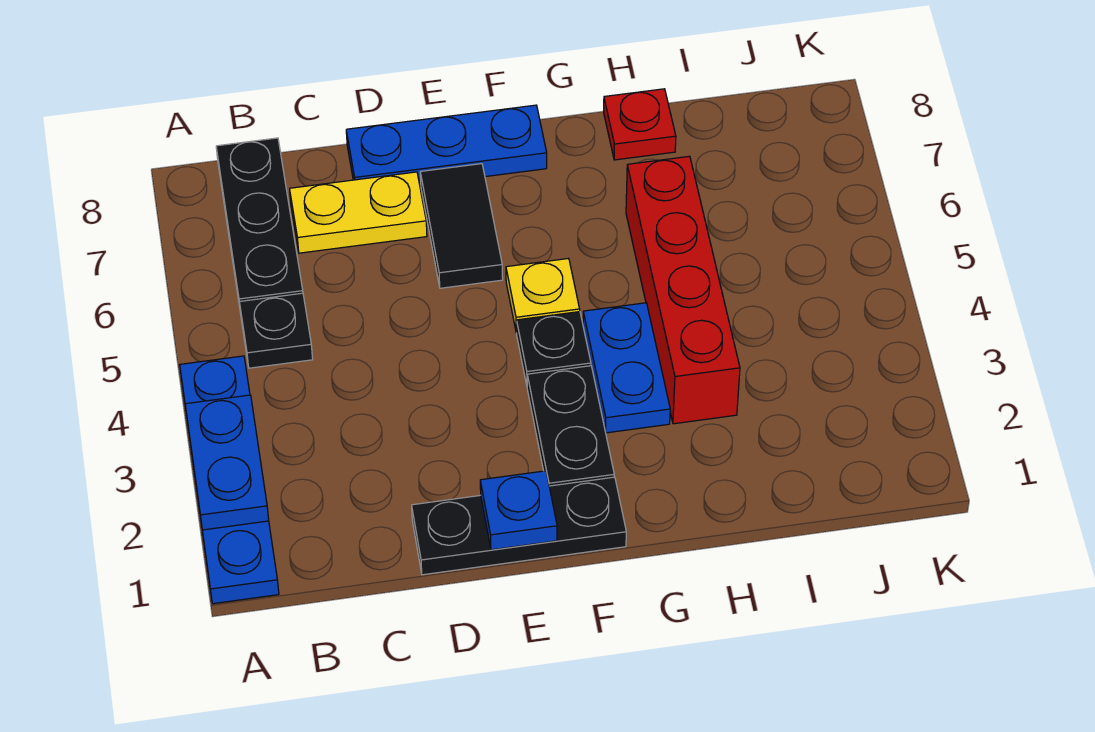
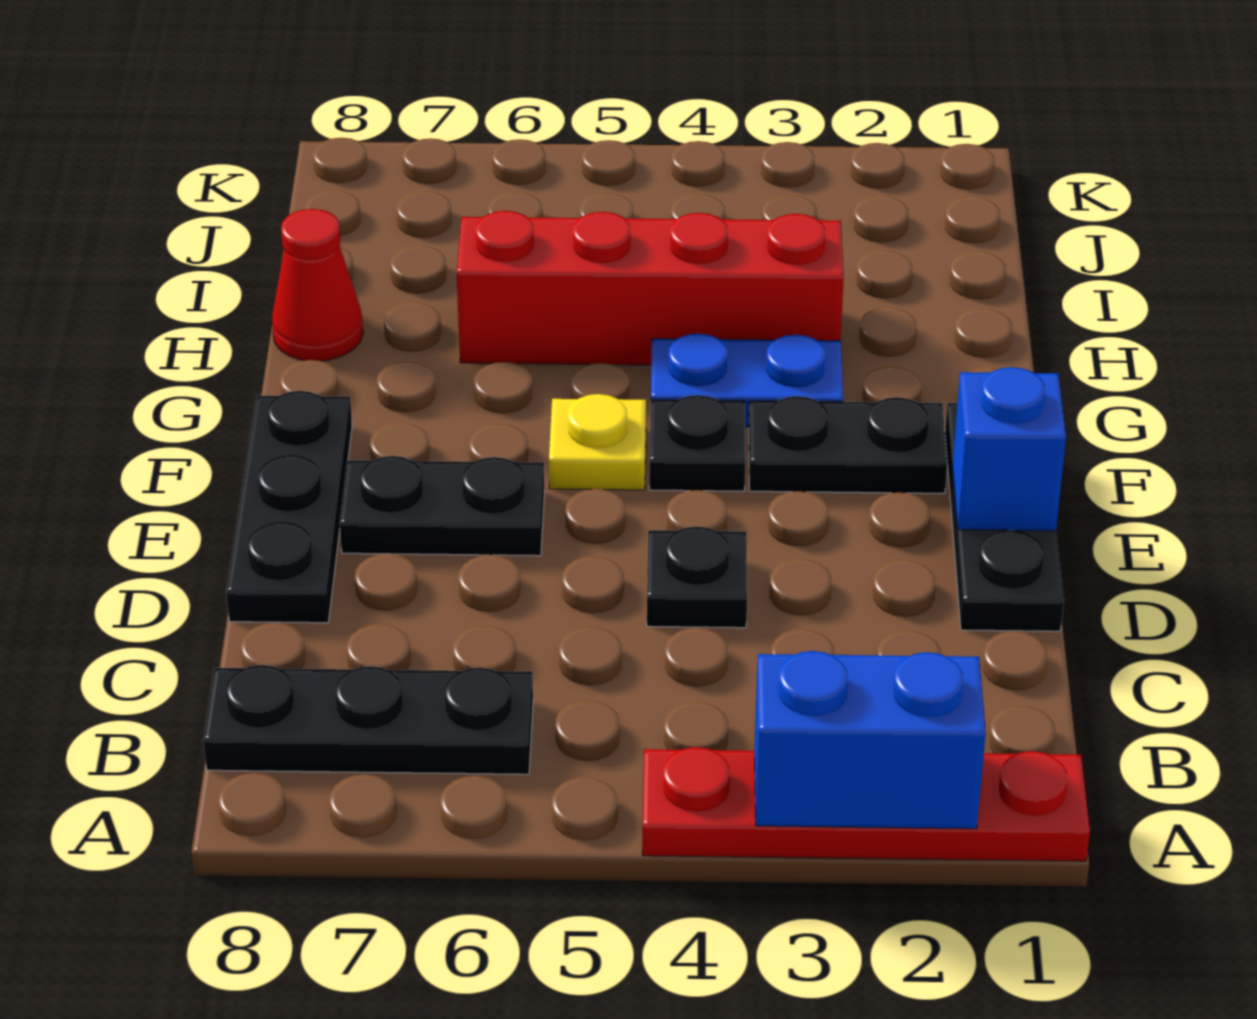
blue plate A1:A4 level 1 -> red plate A1:A4 level 1
blue plate A2:A3 level 2 -> blue brick A2:A3 level 2
black plate B5 level 1 -> black plate D4 level 1
yellow plate C7:D7 level 1 -> none
blue plate D8:F8 level 1 -> black plate D8:F8 level 1
blue plate E1 level 2 -> blue brick E1 level 2
black tile E6:E7 level 1 -> black plate E6:E7 level 1
red plate H8 level 1 -> red cone H8 level 1

